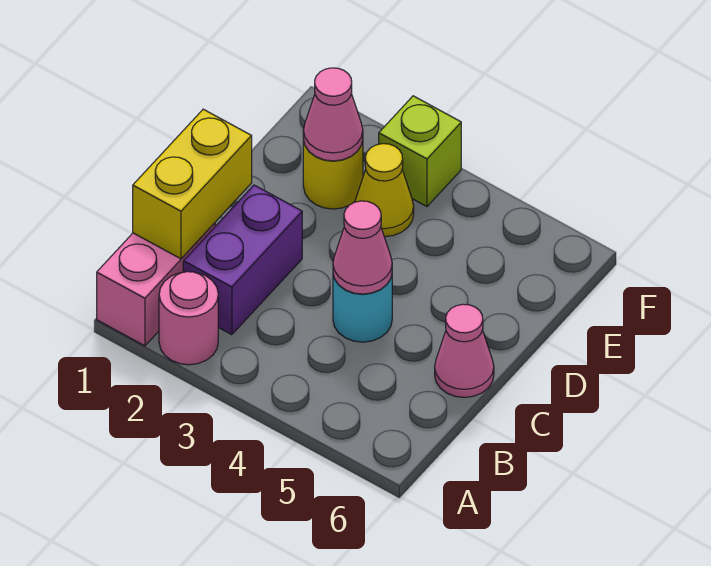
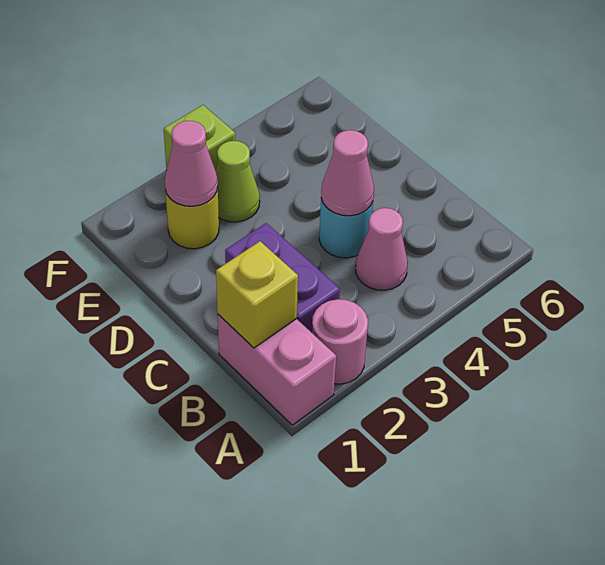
yellow brick B1:C1 level 2 -> yellow brick B1 level 2
pink cone C6 level 1 -> pink cone B4 level 1
yellow cone E3 level 1 -> lime cone E3 level 1

